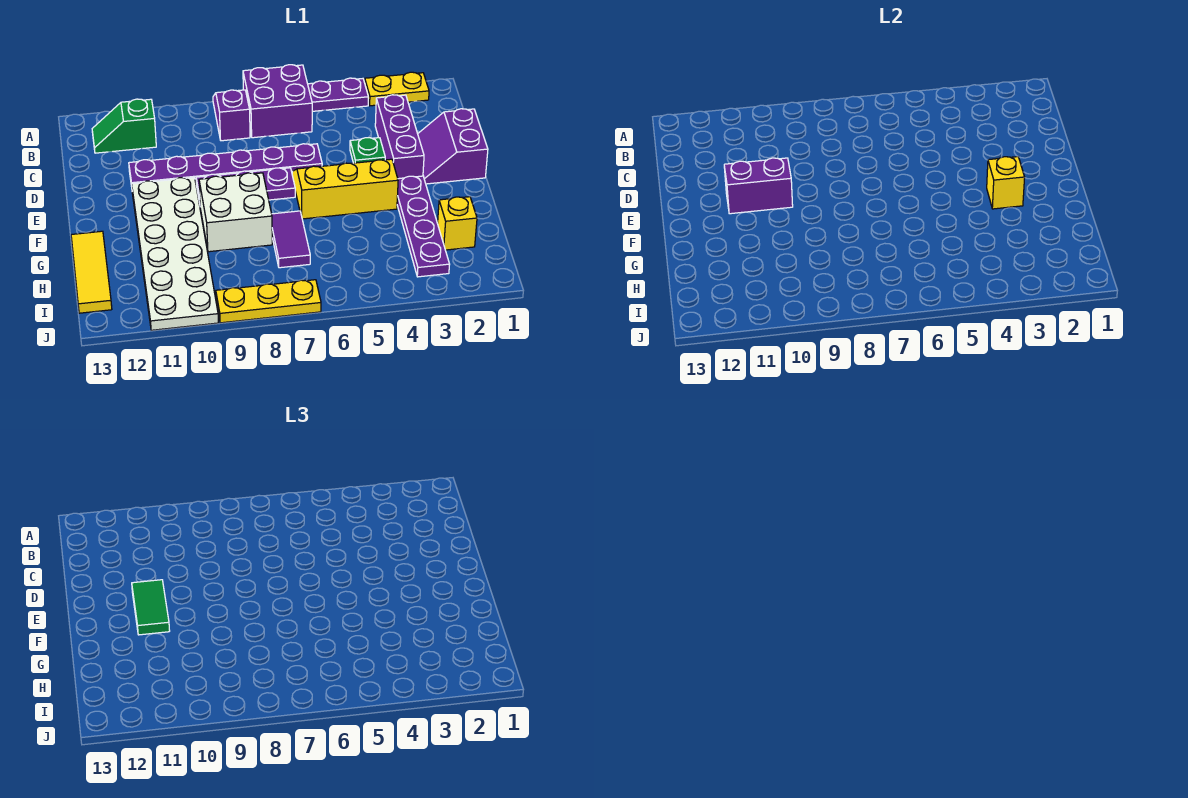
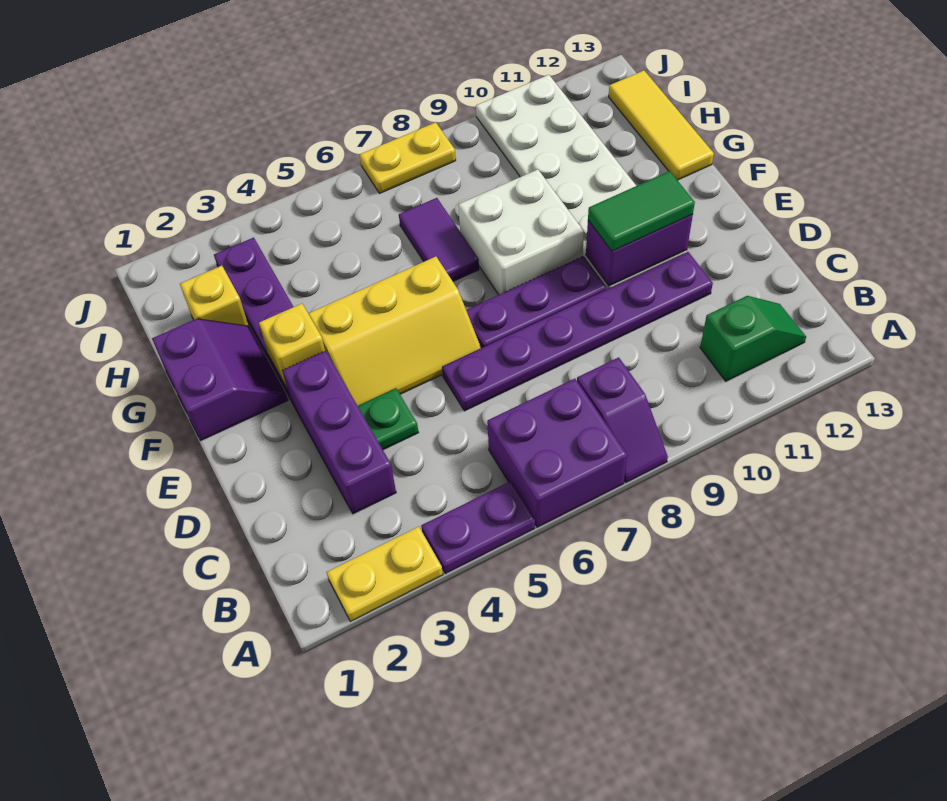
purple slope D1:E2 level 1 top 1 -> purple slope F1:G2 level 1 top 1
green tile E11:F11 level 3 -> green tile E10:E11 level 3
yellow plate J7:J9 level 1 -> yellow plate J7:J8 level 1

